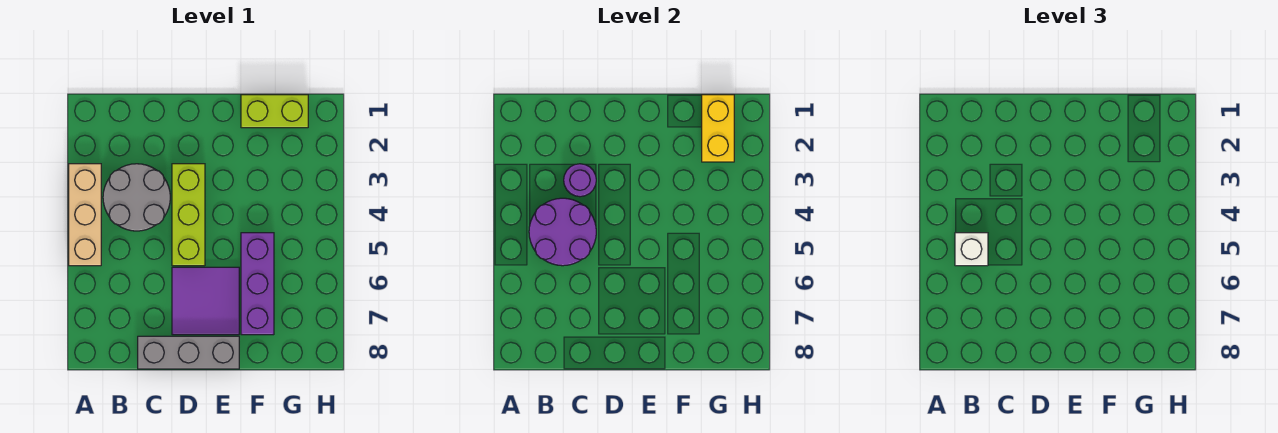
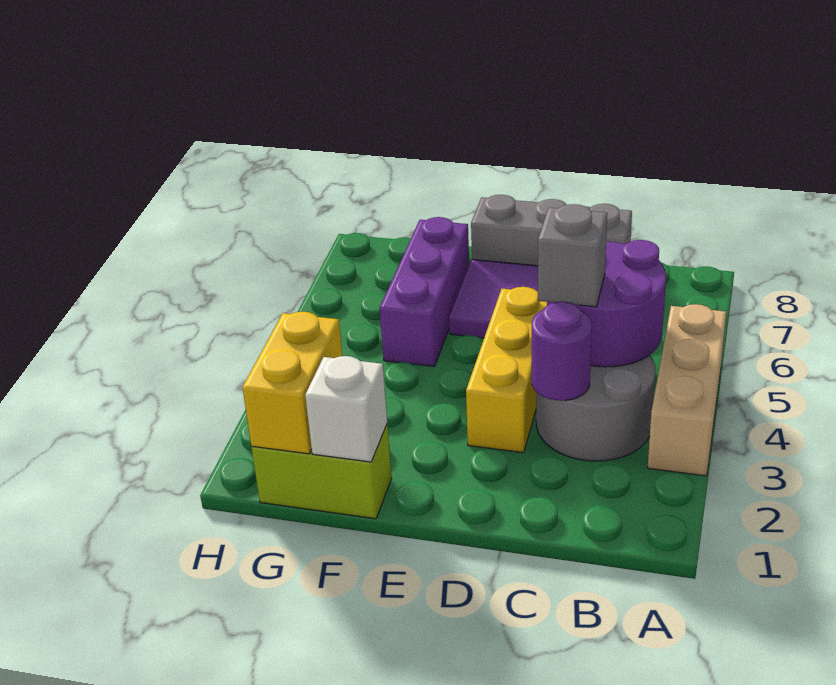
white brick B5 level 3 -> white brick F1 level 2
none -> grey brick C4 level 3
lime brick D3:D5 level 1 -> yellow brick D3:D5 level 1

